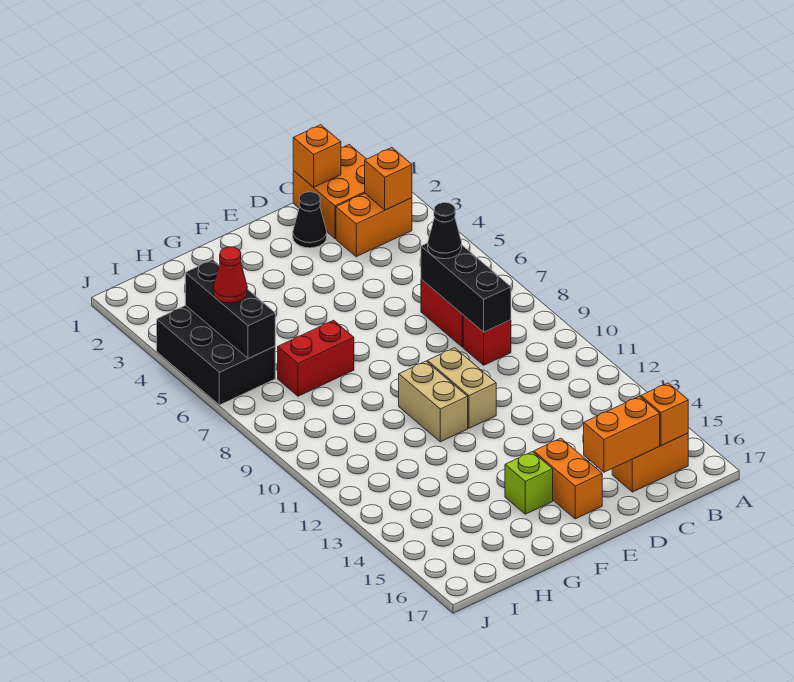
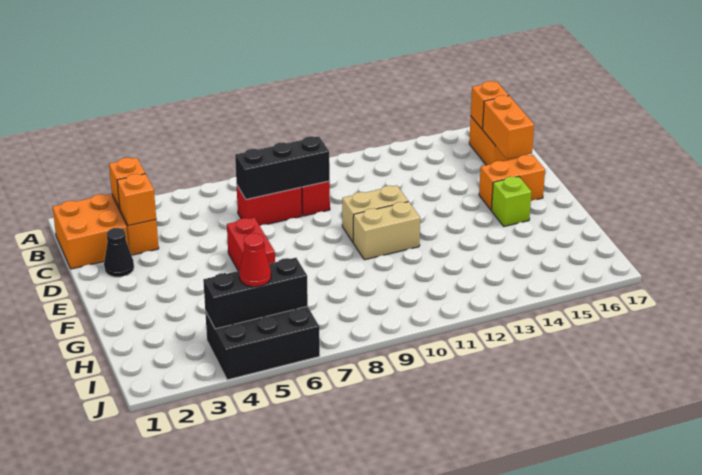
orange brick C1 level 2 -> orange brick C3 level 2
black cone C7 level 3 -> none
red brick G7:H7 level 1 -> red brick E6:F6 level 1

